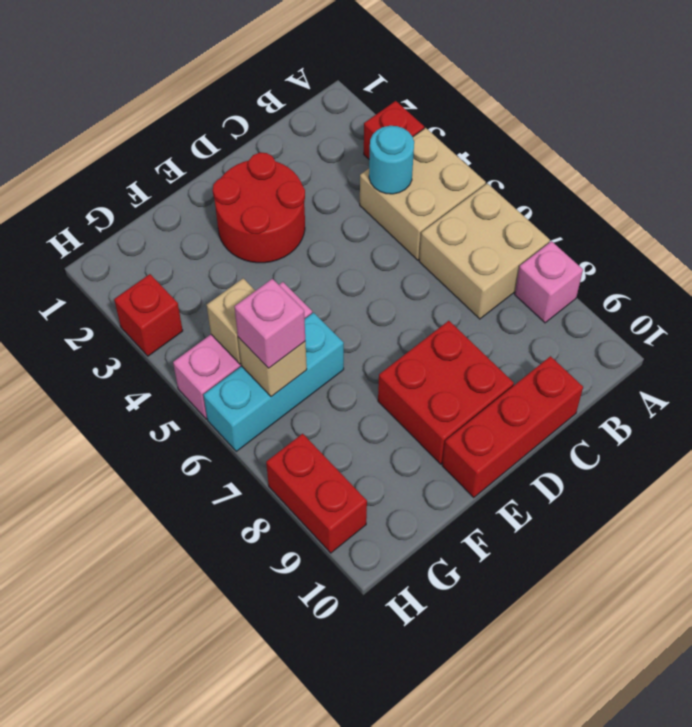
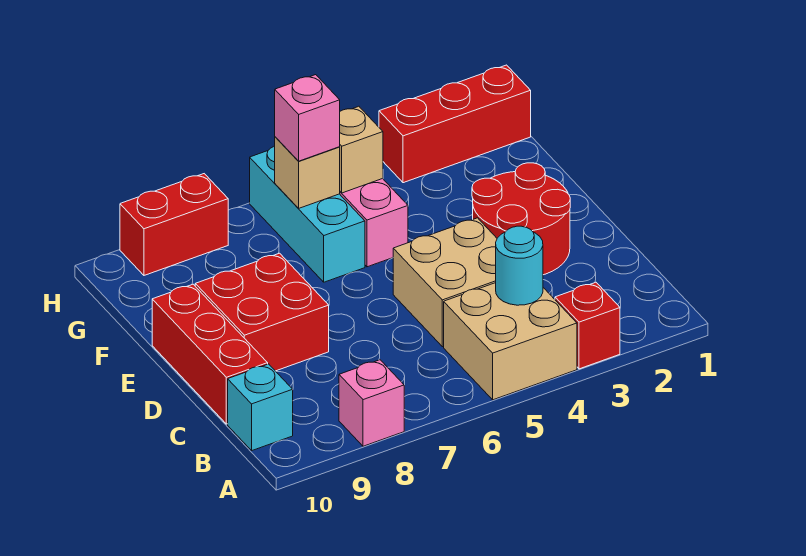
tan brick A6:B7 level 1 -> tan brick C4:D5 level 1
none -> cyan brick B10 level 1
red brick H3 level 1 -> red brick H1:H3 level 1

